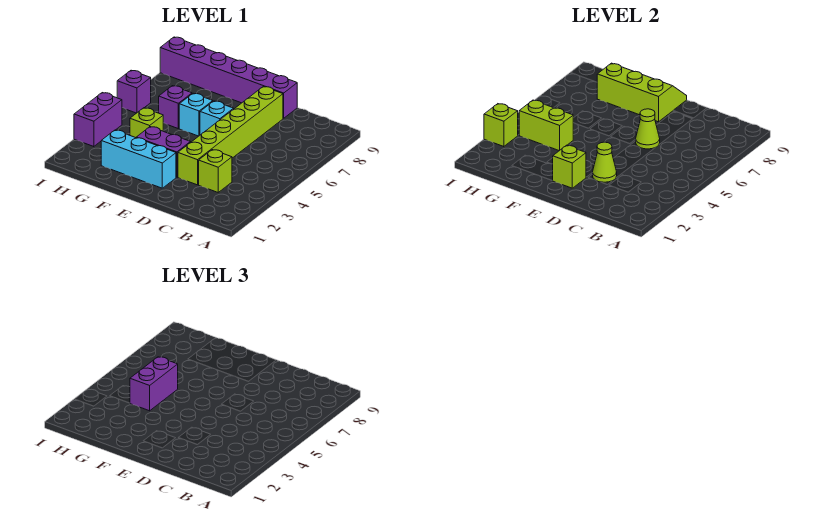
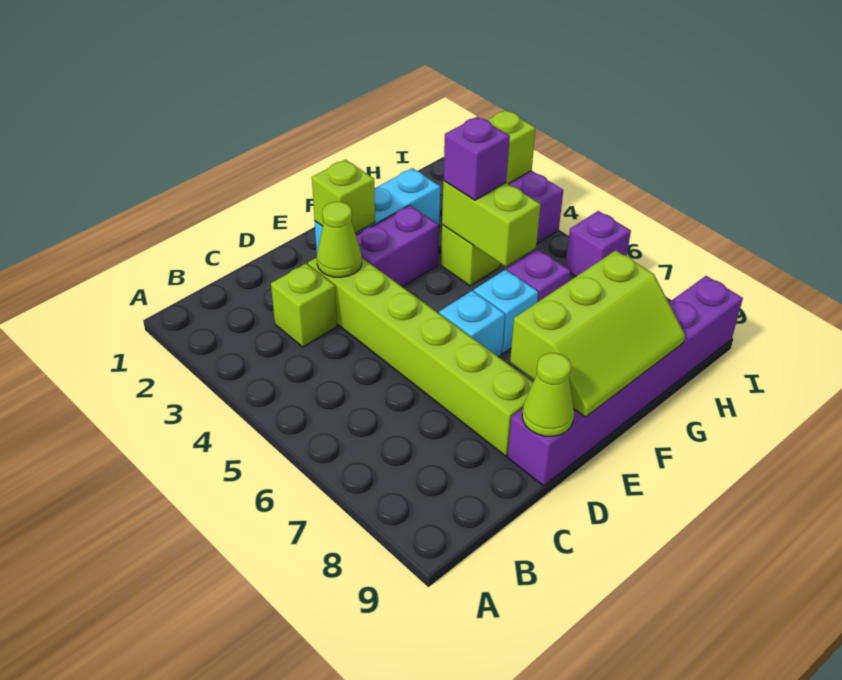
lime cone D6 level 2 -> lime cone D9 level 2
lime brick G4:H4 level 2 -> lime brick G4:G5 level 2
purple brick G4:G5 level 3 -> purple brick G4 level 3

